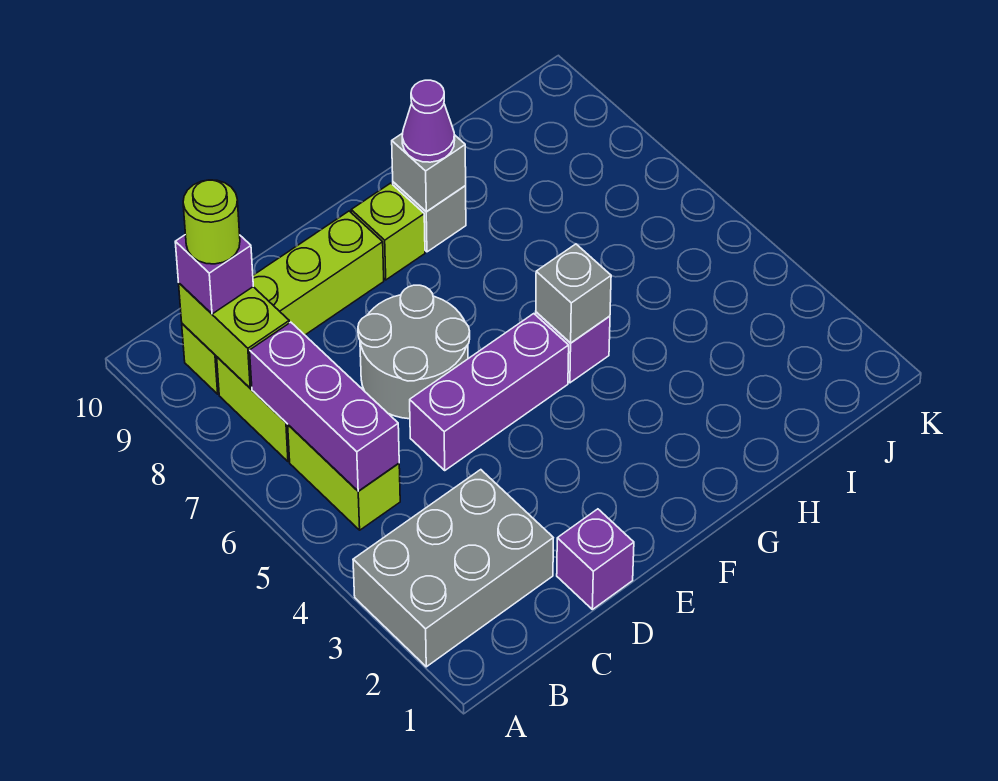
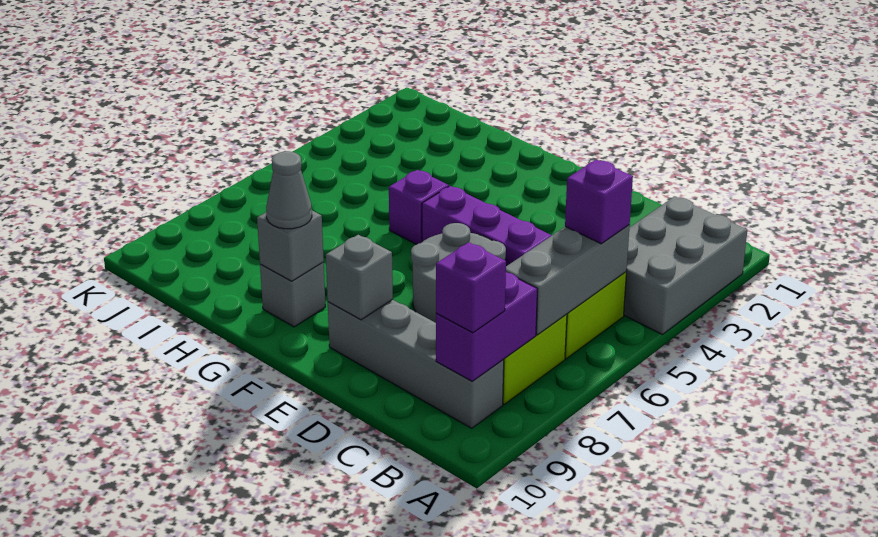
grey brick A2:C3 level 1 -> grey brick A2:B4 level 1
purple brick B5:B7 level 2 -> grey brick B5:B7 level 2
lime brick B8:B9 level 2 -> purple brick B8:B9 level 2
lime brick B9:E9 level 1 -> grey brick B9:E9 level 1
lime round brick B9 level 4 -> none
purple brick D1 level 1 -> purple brick B5 level 3
lime brick F9 level 1 -> none
grey brick G5 level 2 -> grey brick E9 level 2
purple cone G9 level 3 -> grey cone G9 level 3

